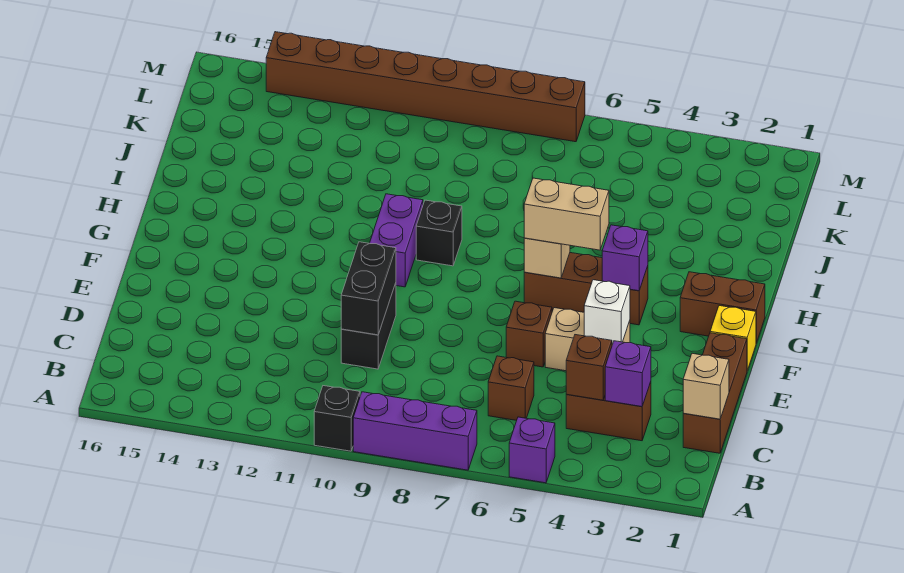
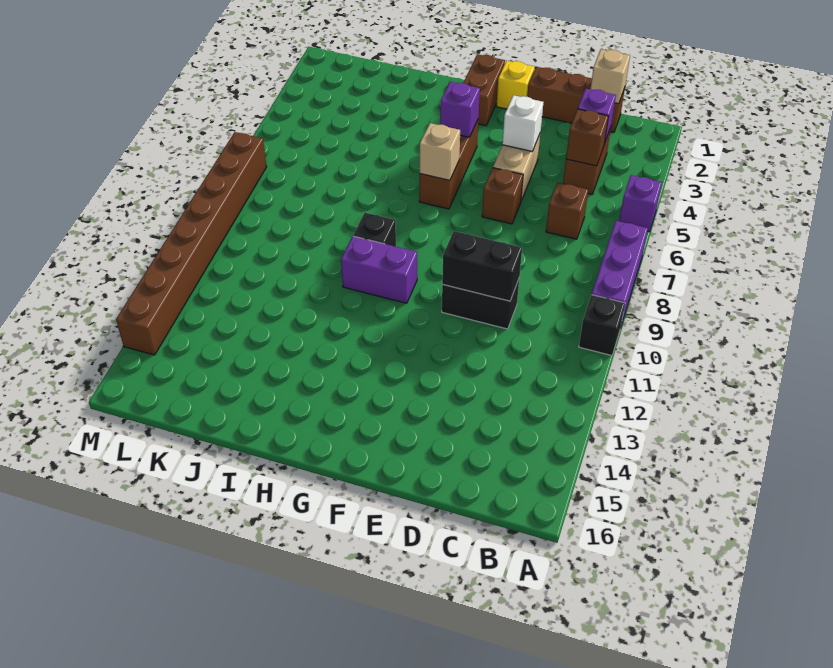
tan brick G5:G6 level 3 -> none

